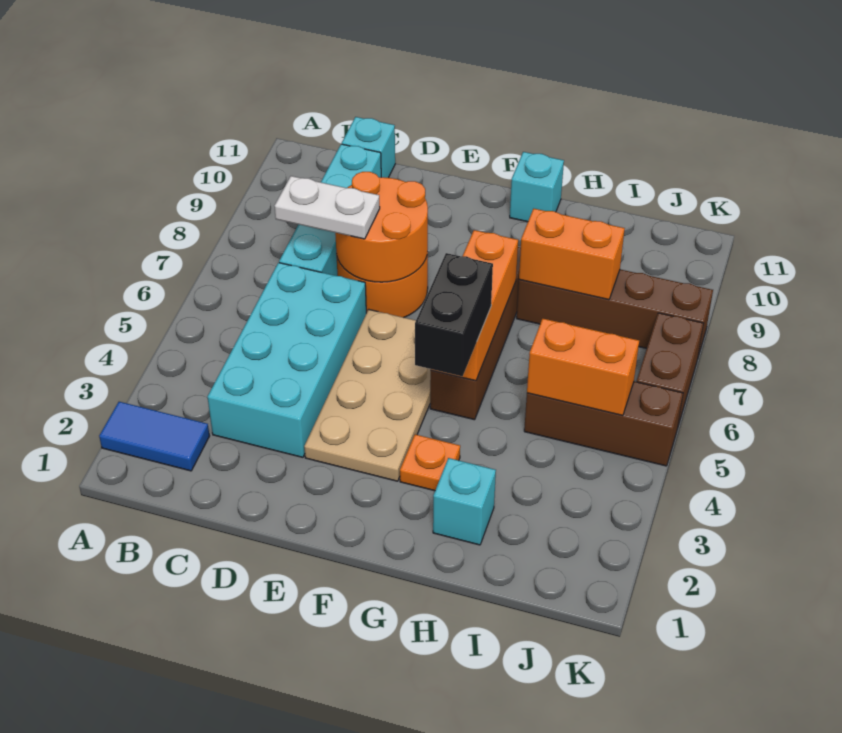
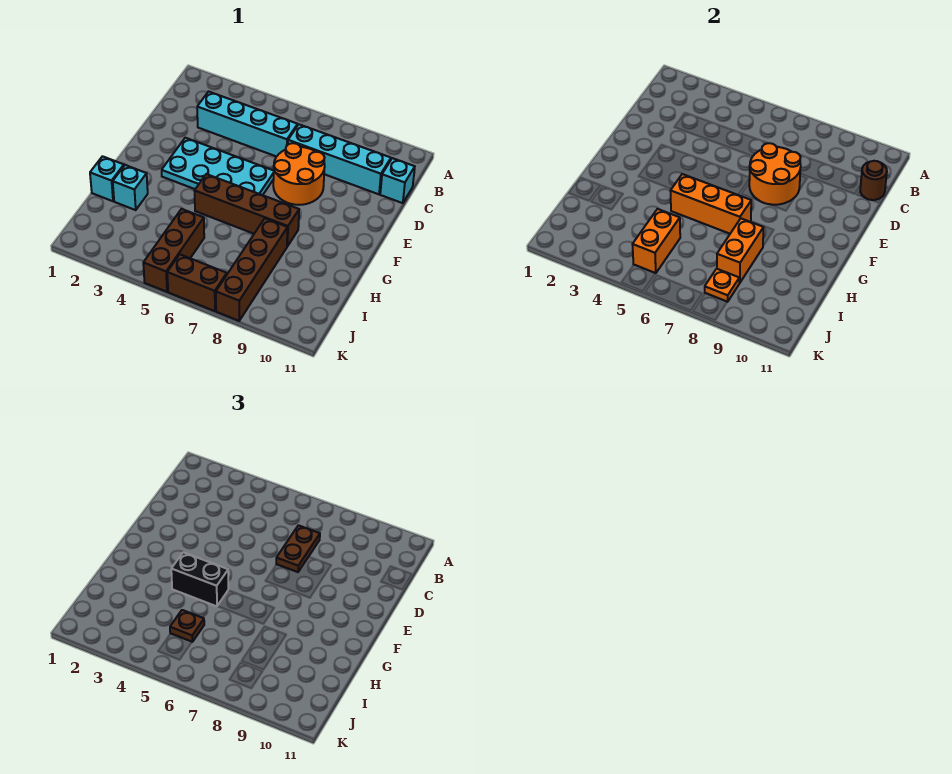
blue tile A2:B2 level 1 -> none
cyan brick C3:D6 level 1 -> cyan brick C3:C6 level 1
white plate C7:D7 level 3 -> brown plate C7:D7 level 3
none -> brown round brick C11 level 2
tan plate E3:F6 level 1 -> cyan plate E3:F6 level 1
orange plate G3 level 1 -> orange plate J8 level 2
cyan brick G11 level 1 -> cyan brick H1 level 1
none -> brown plate I5 level 3

